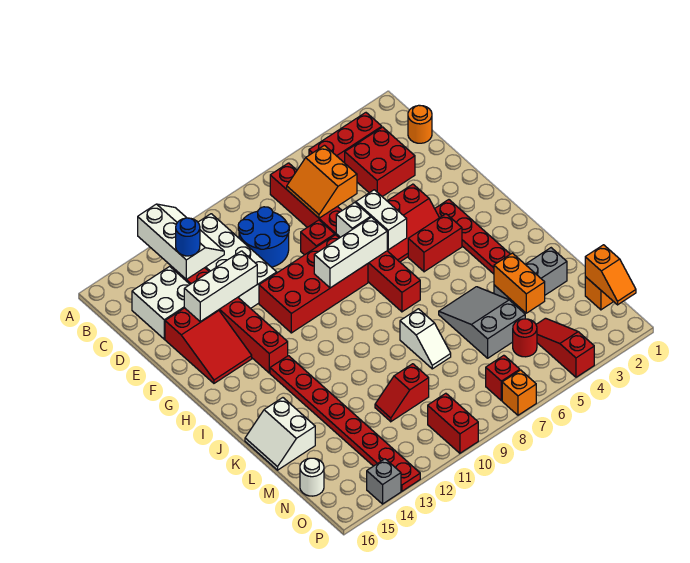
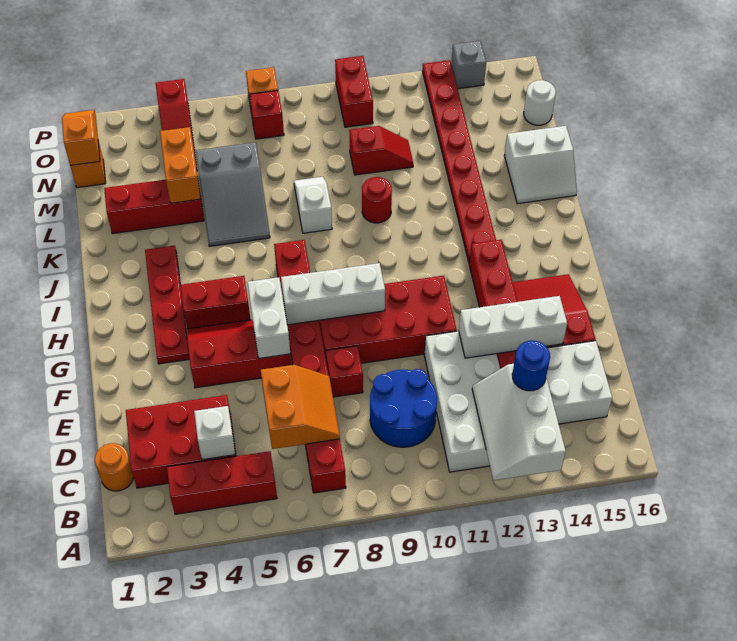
red brick C3:D4 level 1 -> red brick C2:D4 level 1
white brick F7 level 2 -> white brick C4 level 2
white slope K15:L16 level 1 top 15 -> white slope K15:L16 level 1 top L
grey brick L2:L4 level 1 -> red brick L2:L4 level 1
red round brick N5 level 1 -> red round brick K10 level 1

